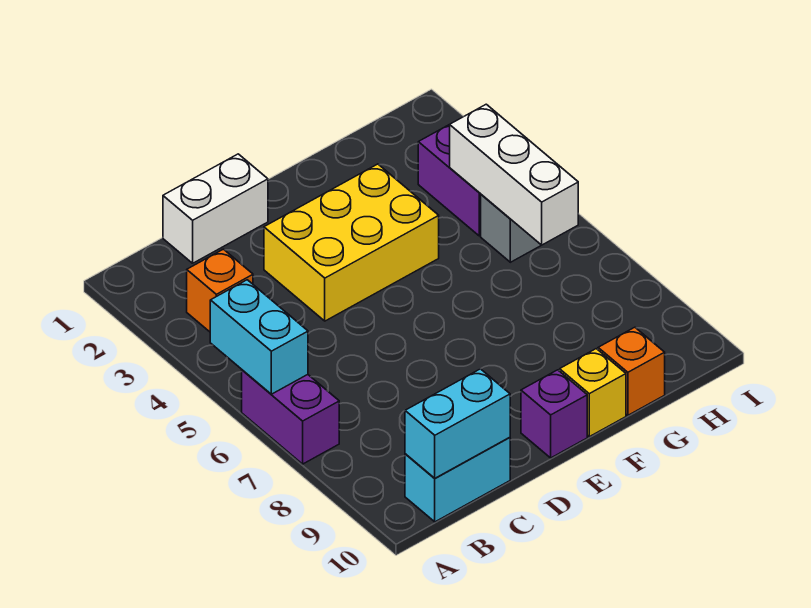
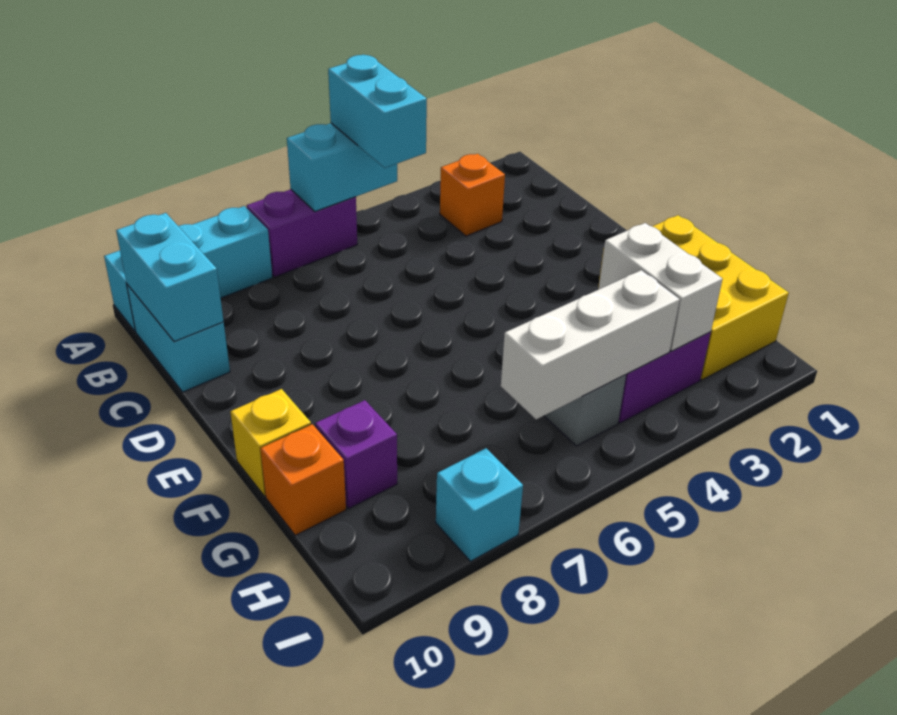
none -> cyan brick A5:B5 level 3
none -> cyan brick A8:A10 level 1
white brick C1:D1 level 1 -> white brick G3:H3 level 2
yellow brick D3:F4 level 1 -> yellow brick F1:H2 level 1
purple brick E10 level 1 -> purple brick G9 level 1
none -> cyan brick I8 level 1

